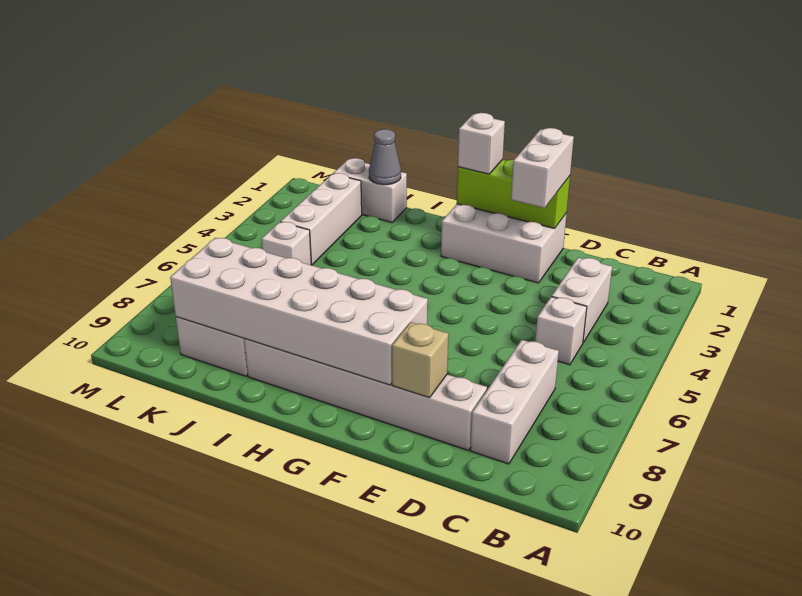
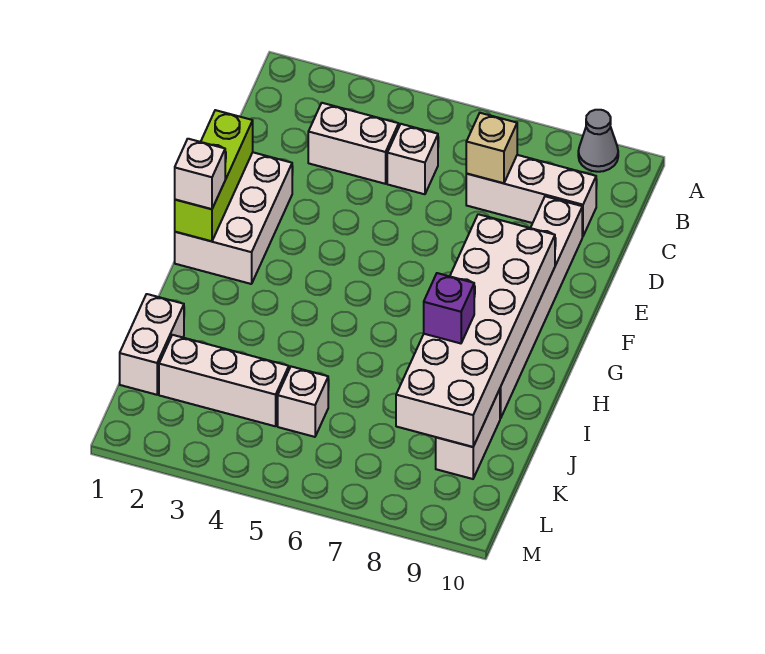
white brick E1:E2 level 3 -> none
tan brick E9 level 2 -> tan brick C7 level 2
none -> purple brick I8 level 3
grey cone J1 level 2 -> grey cone A9 level 1

